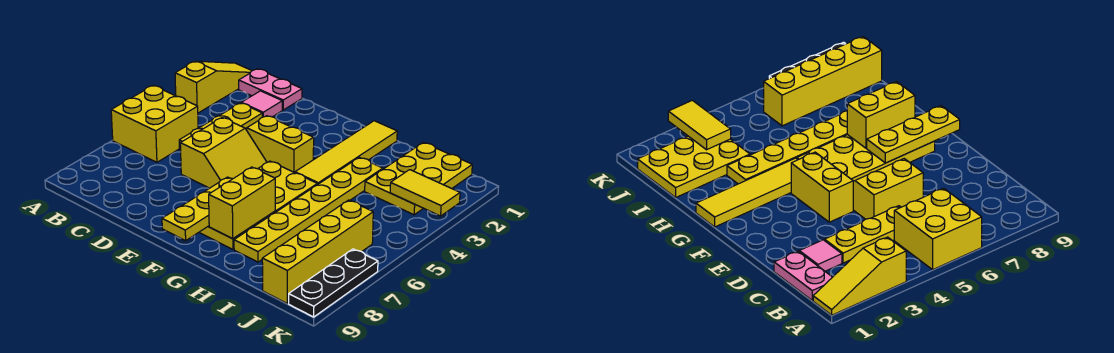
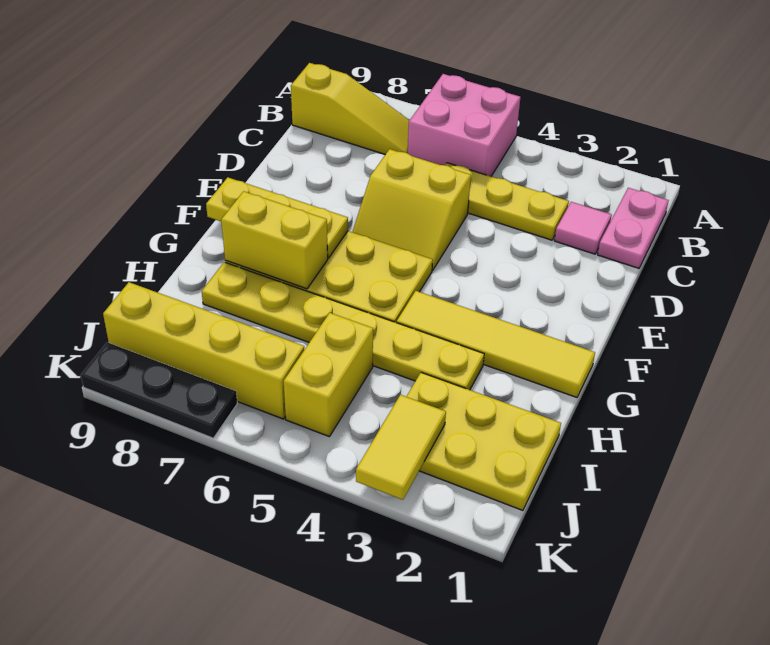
yellow slope A1:A3 level 1 top 3 -> yellow slope B7:B9 level 1 top 9
yellow brick A5:B6 level 1 -> pink brick A5:B6 level 1
yellow brick E4:F4 level 1 -> yellow brick I5:J5 level 1

